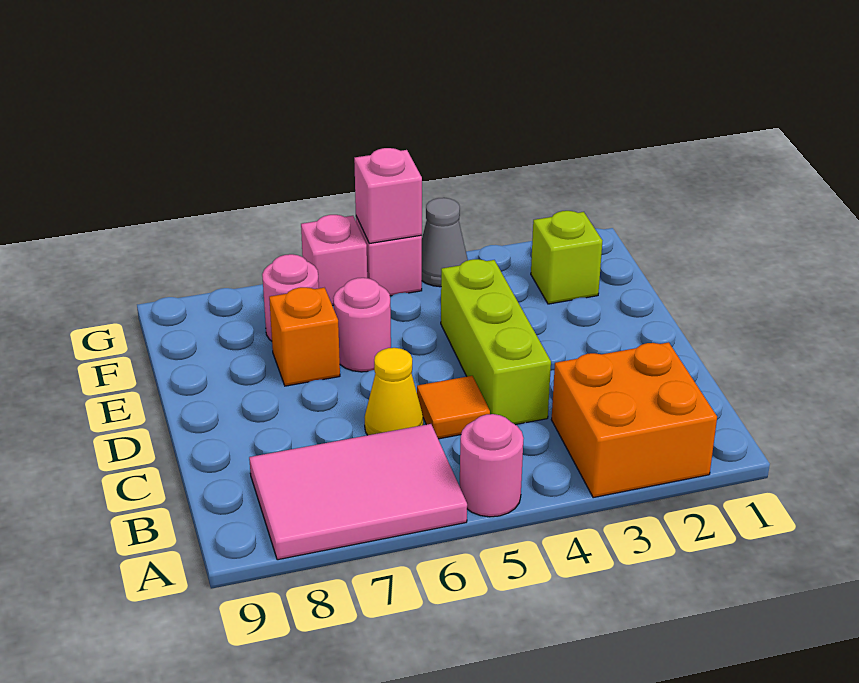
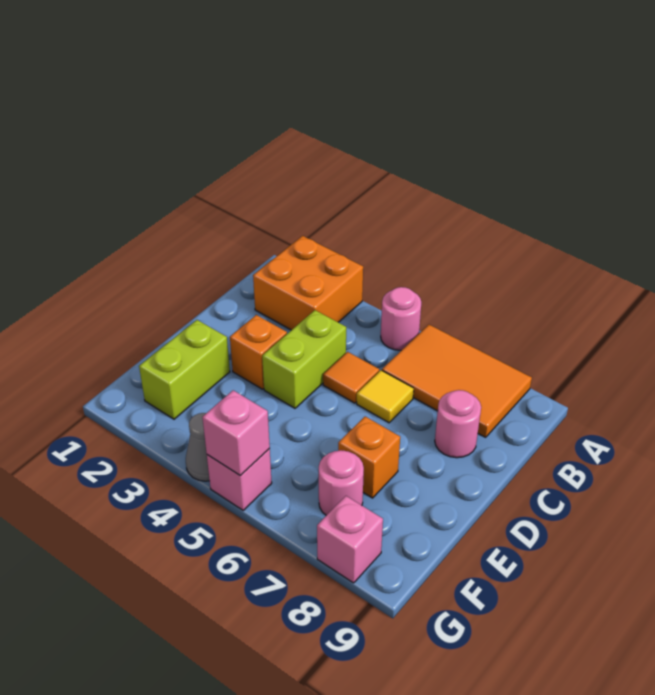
pink tile A6:B8 level 1 -> orange tile A6:B8 level 1
lime brick C4:E4 level 1 -> lime brick C4:D4 level 1
yellow cone C6 level 1 -> yellow tile C6 level 1
none -> orange brick D3 level 1
pink round brick E6 level 1 -> pink round brick C8 level 1
lime brick F2 level 1 -> lime brick E2:F2 level 1
pink brick G6 level 1 -> pink brick G8 level 1

